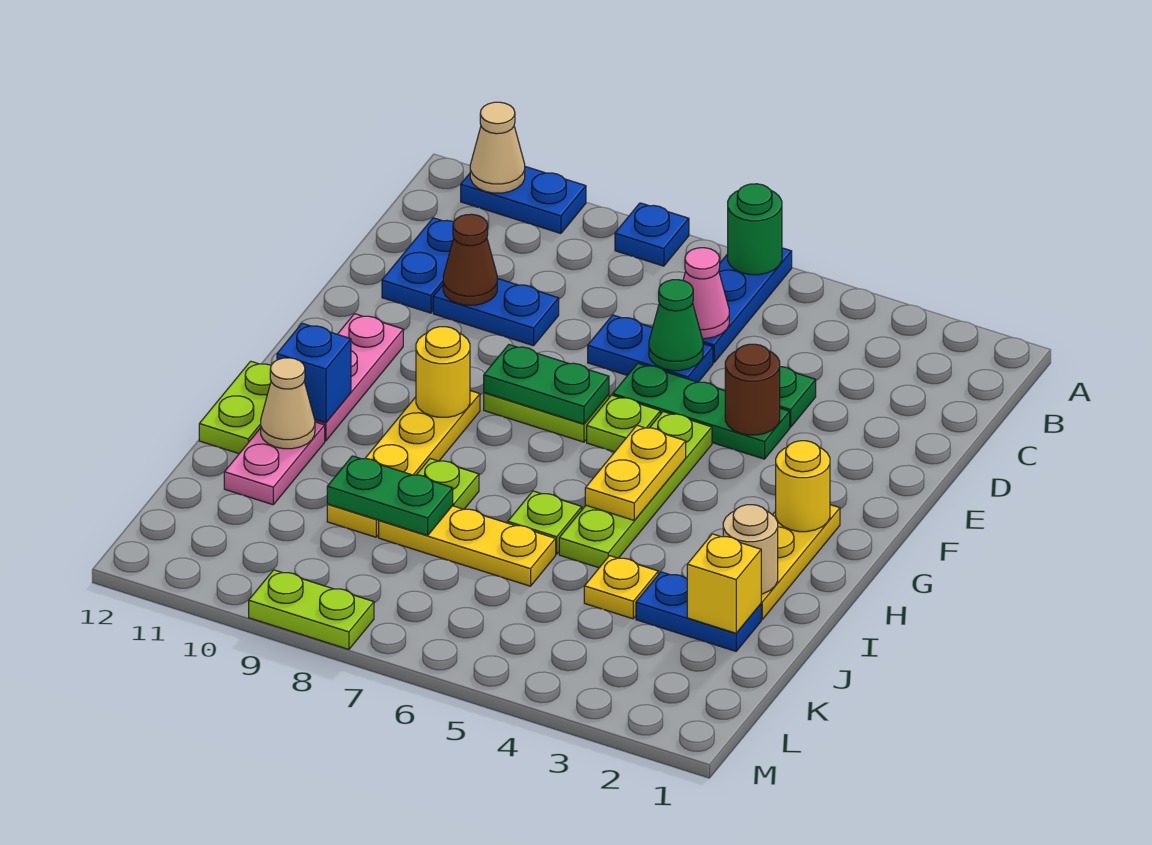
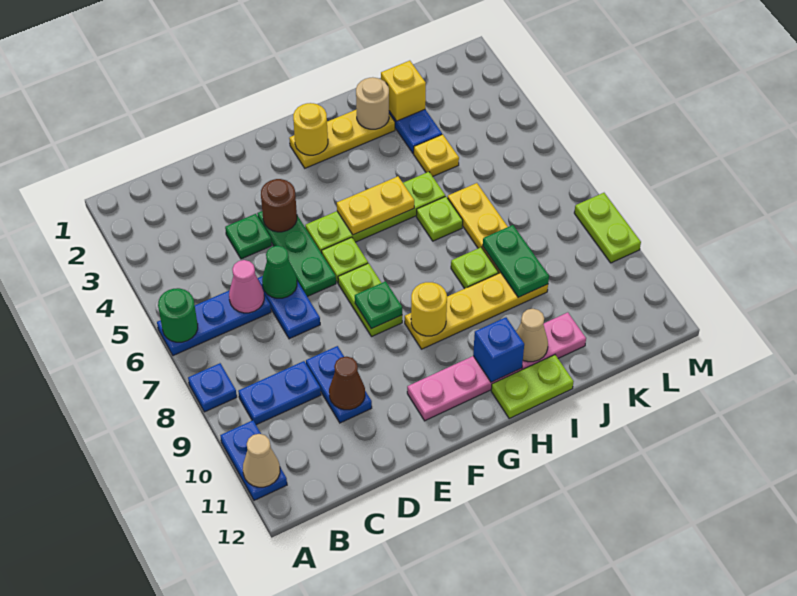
blue plate C11:D11 level 1 -> blue plate B9:C9 level 1
green plate F7:F8 level 2 -> green plate F8 level 2

